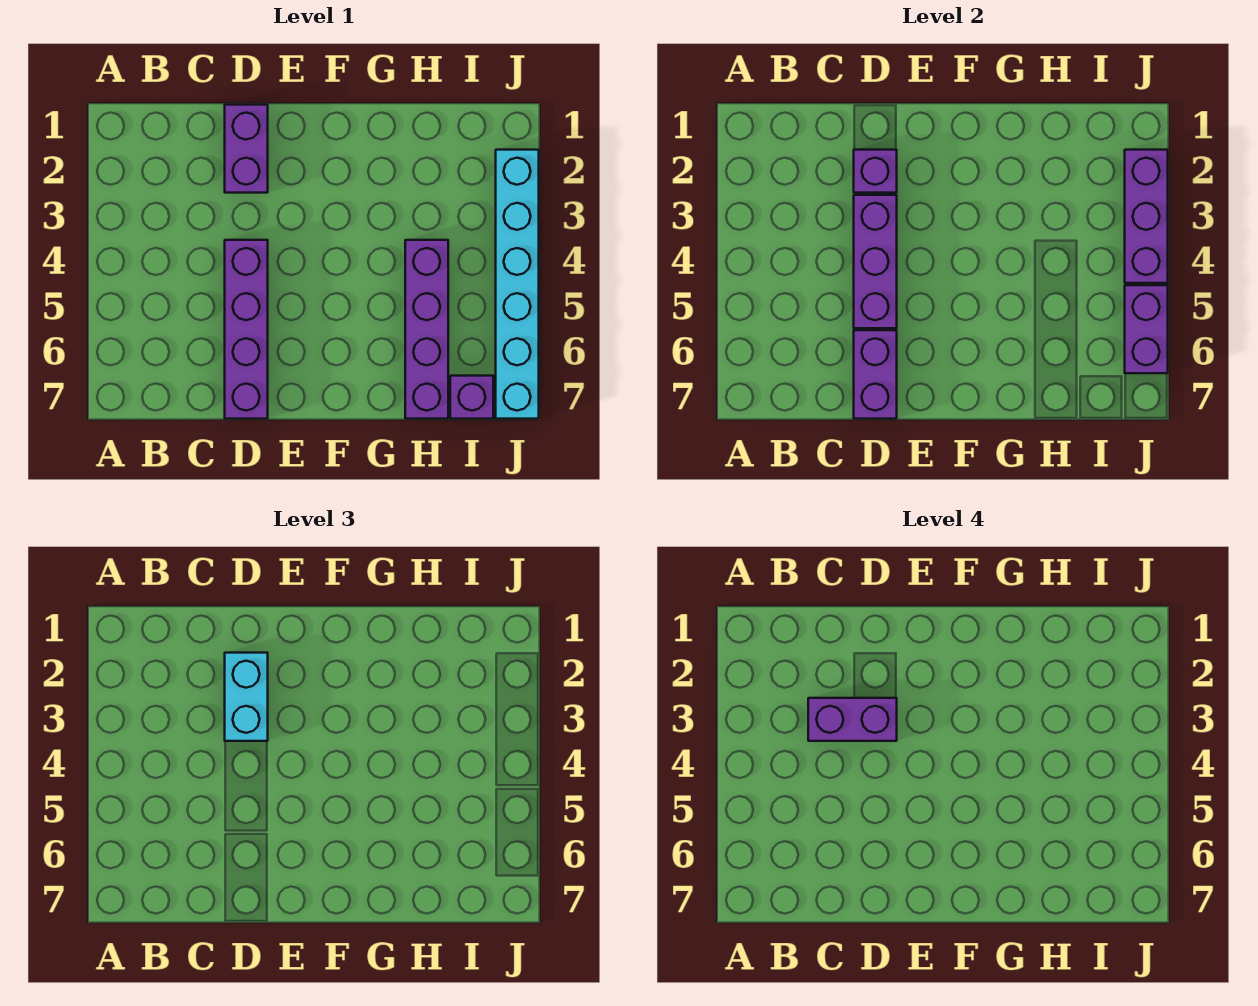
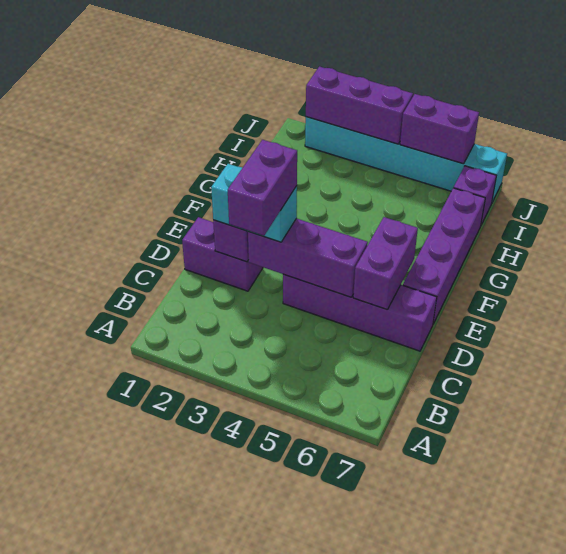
purple brick D6:D7 level 2 -> purple brick D6:E6 level 2
purple brick H4:H7 level 1 -> purple brick E7:H7 level 1

